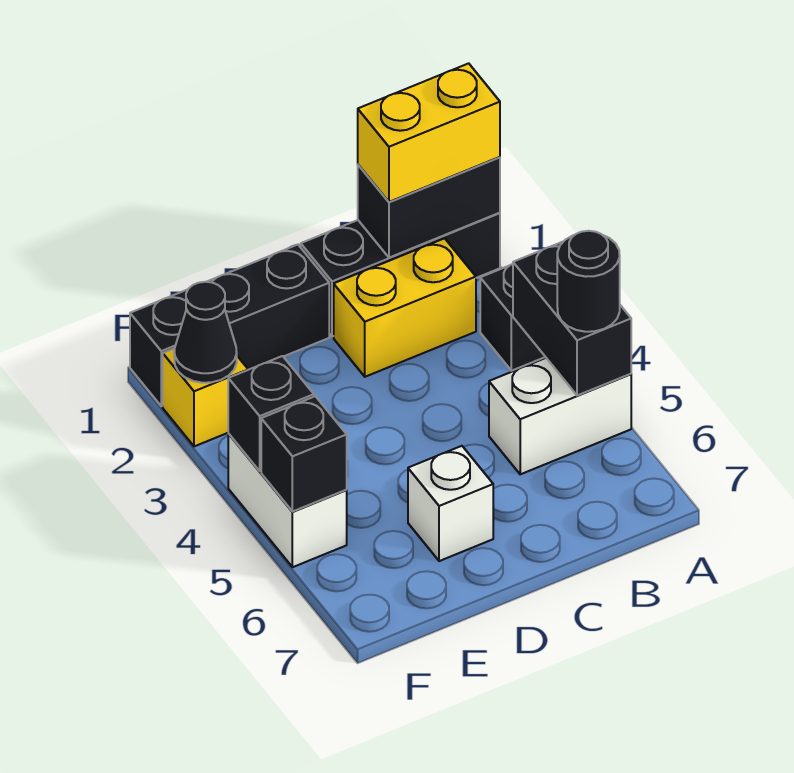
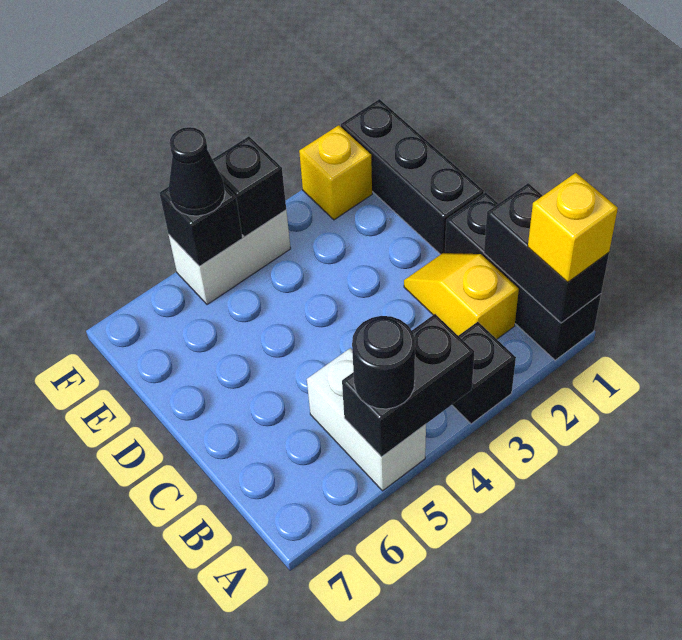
yellow brick A1:B1 level 3 -> yellow brick A1 level 3
yellow brick B2:C2 level 1 -> yellow slope B2:C2 level 1 top B
white brick D6 level 1 -> none
black cone F2 level 2 -> black cone F5 level 3

